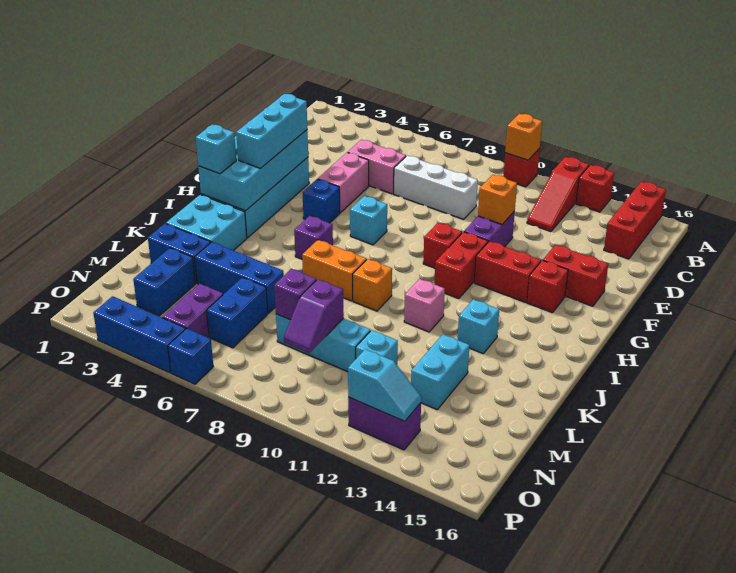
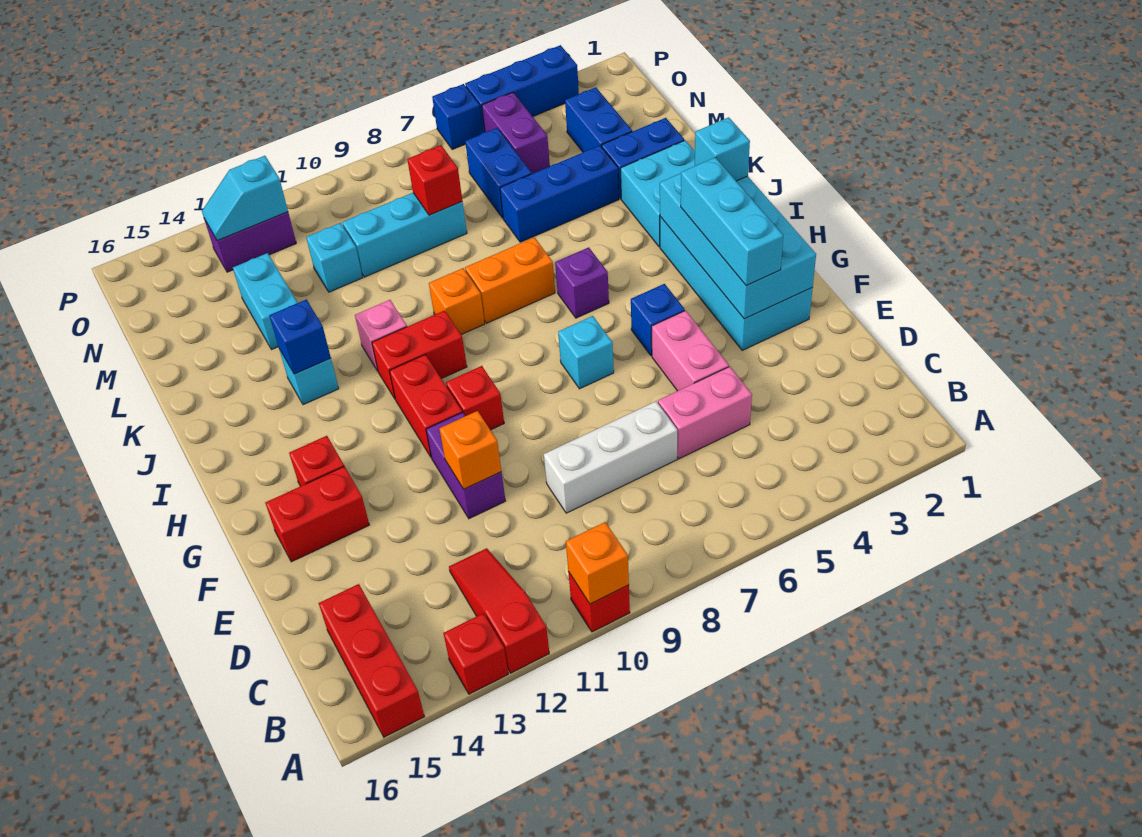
red brick G12:G13 level 1 -> red brick I10:I11 level 1
none -> blue brick J13 level 2
purple brick M8 level 2 -> red brick M8 level 2
purple slope M9:N9 level 2 top M -> none

